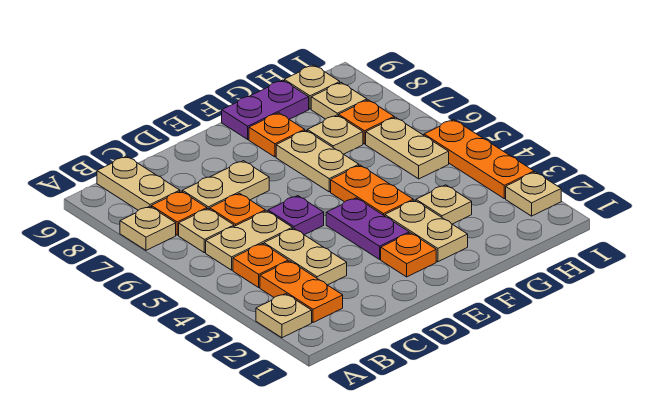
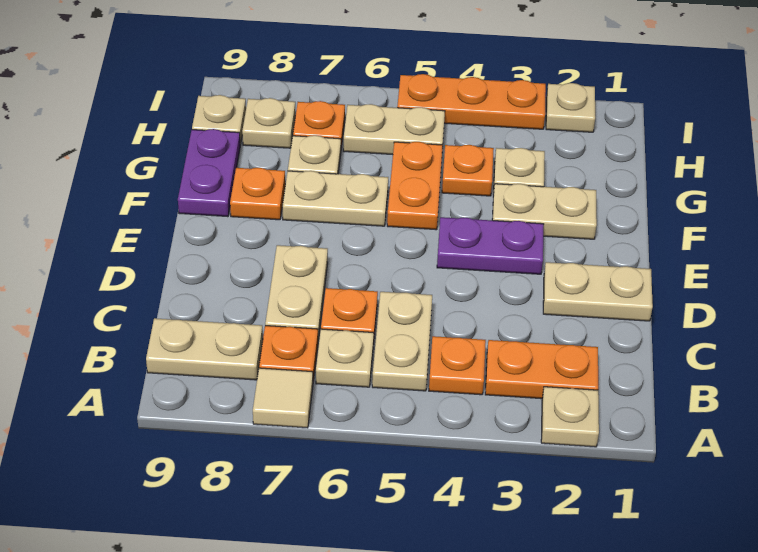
tan plate A7 level 1 -> tan tile A7 level 1
tan plate C3:C4 level 1 -> tan plate D1:D2 level 1
purple plate D5 level 1 -> none
orange plate E2 level 1 -> orange plate G4 level 1
orange plate F4:F5 level 1 -> orange plate F5:G5 level 1

